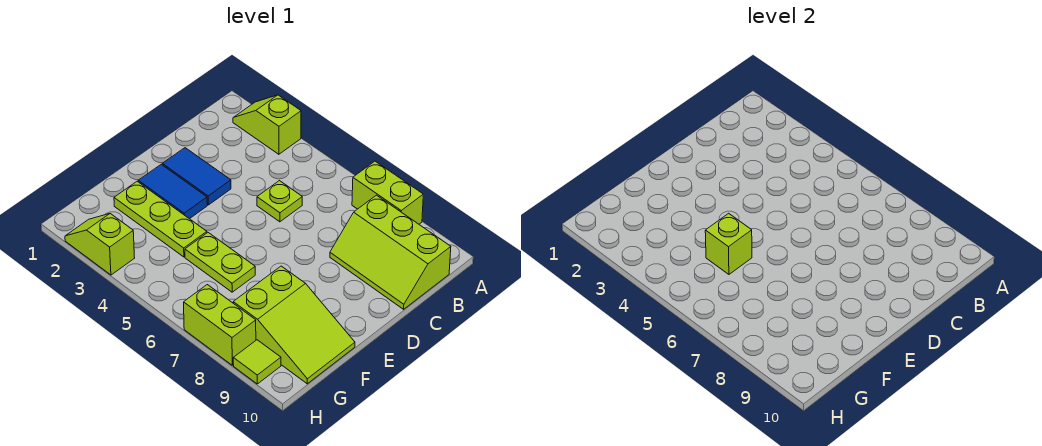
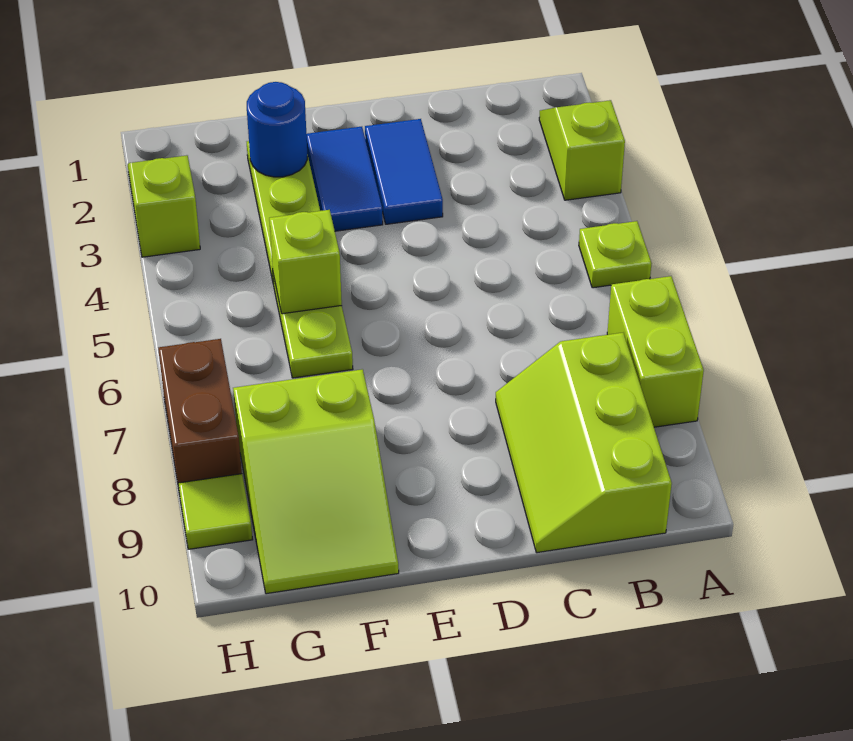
lime plate C5 level 1 -> lime plate A5 level 1
none -> blue round brick F2 level 2
lime brick H7:H8 level 1 -> brown brick H7:H8 level 1

